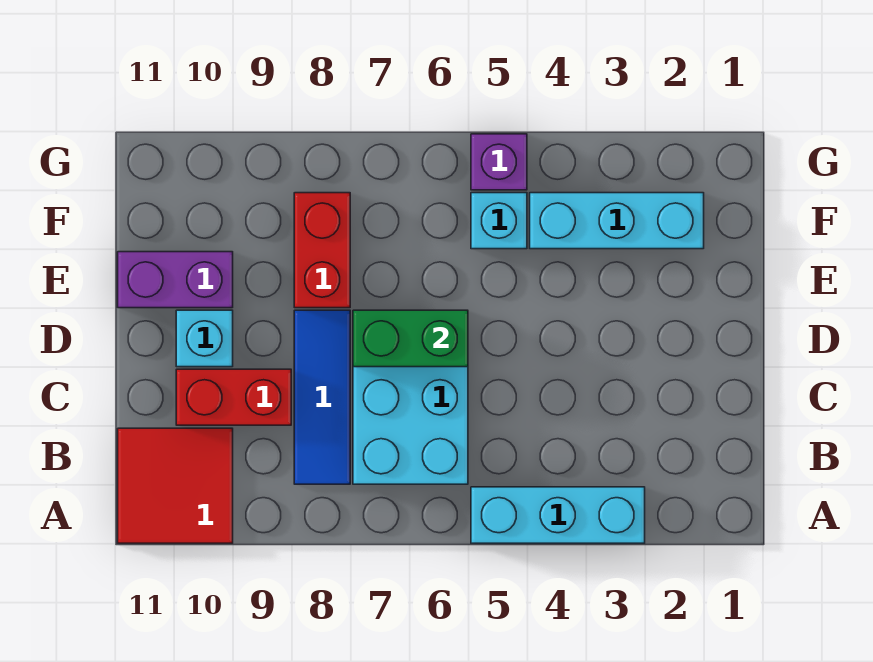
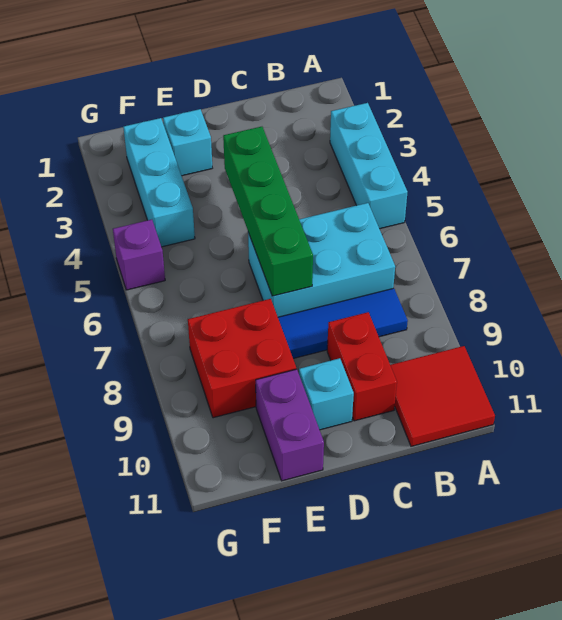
green brick D6:D7 level 2 -> green brick D4:D7 level 2
red brick E8:F8 level 1 -> red brick E8:F9 level 1
cyan brick F5 level 1 -> cyan brick E2 level 1

